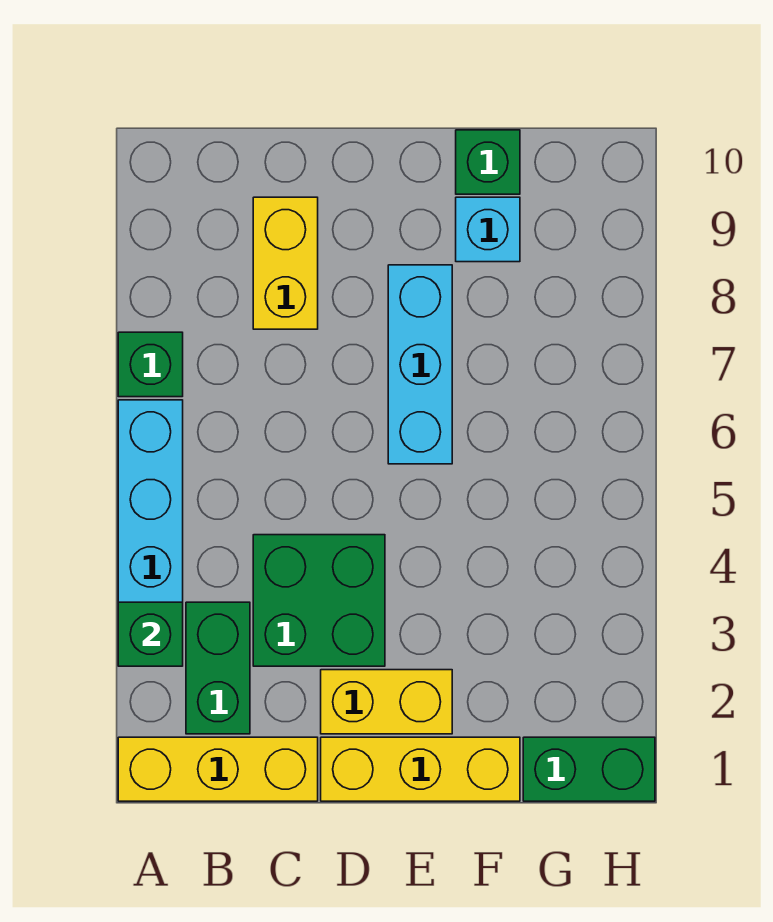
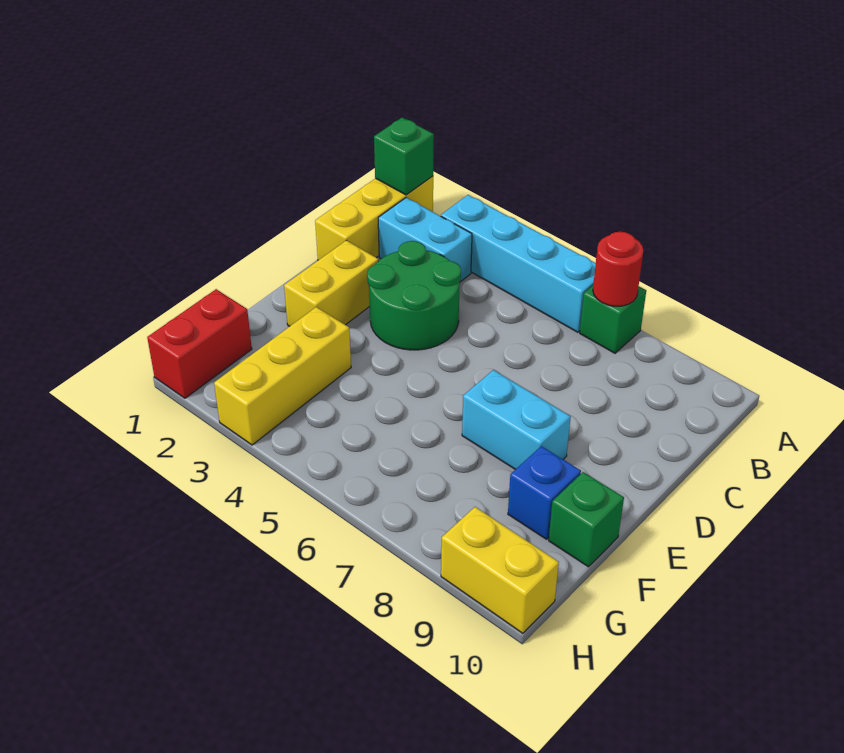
green brick A3 level 2 -> green brick A1 level 2
none -> red round brick A7 level 2
green brick B2:B3 level 1 -> cyan brick B2:B3 level 1
green brick C3:D4 level 1 -> green round brick C3:D4 level 1
yellow brick C8:C9 level 1 -> yellow brick H9:H10 level 1
yellow brick D1:F1 level 1 -> yellow brick F3:H3 level 1
cyan brick E6:E8 level 1 -> cyan brick E7:E8 level 1
cyan brick F9 level 1 -> blue brick F9 level 1
green brick G1:H1 level 1 -> red brick G1:H1 level 1

